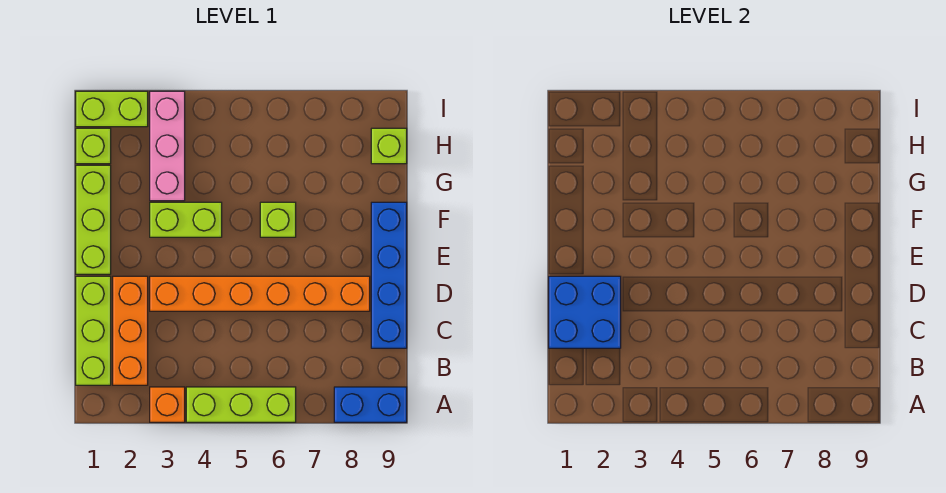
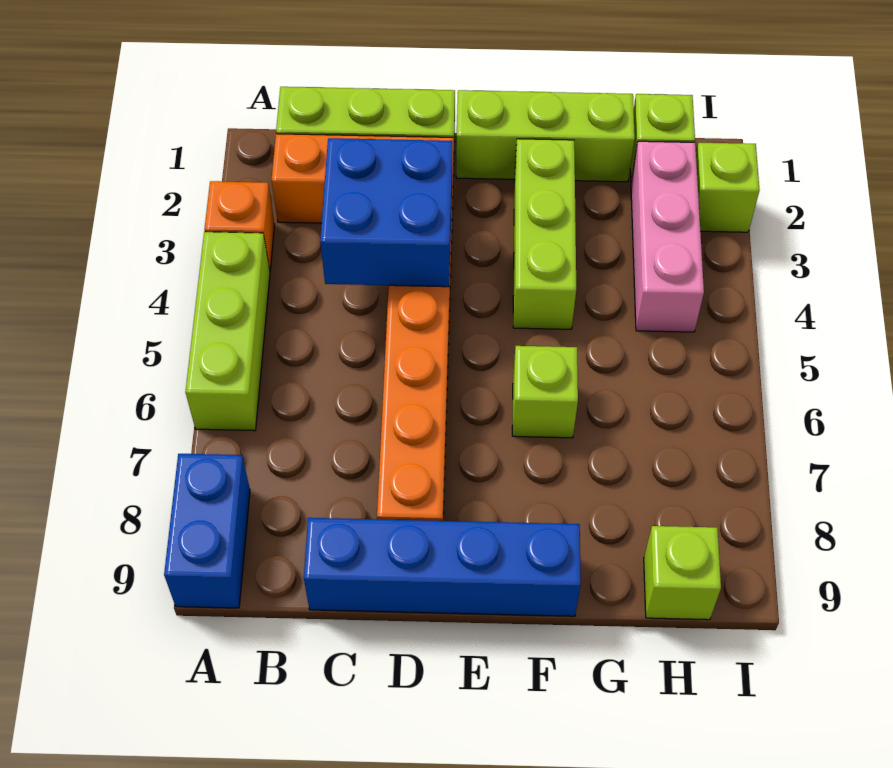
blue brick C1:D2 level 2 -> blue brick C3:D4 level 2
lime brick F3:F4 level 1 -> lime brick F2:F4 level 1
pink brick G3:I3 level 1 -> pink brick H2:H4 level 1
lime brick I1:I2 level 1 -> lime brick I2 level 1

